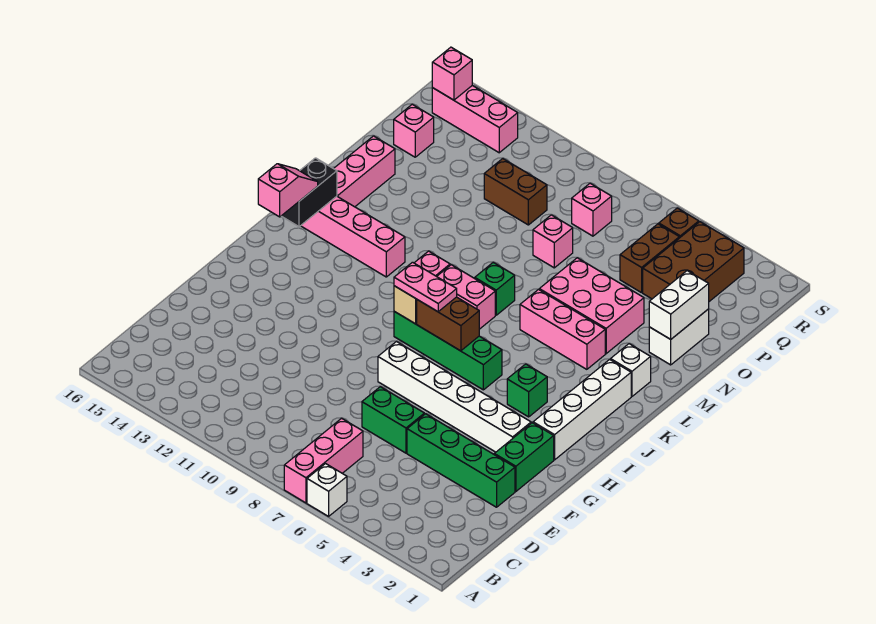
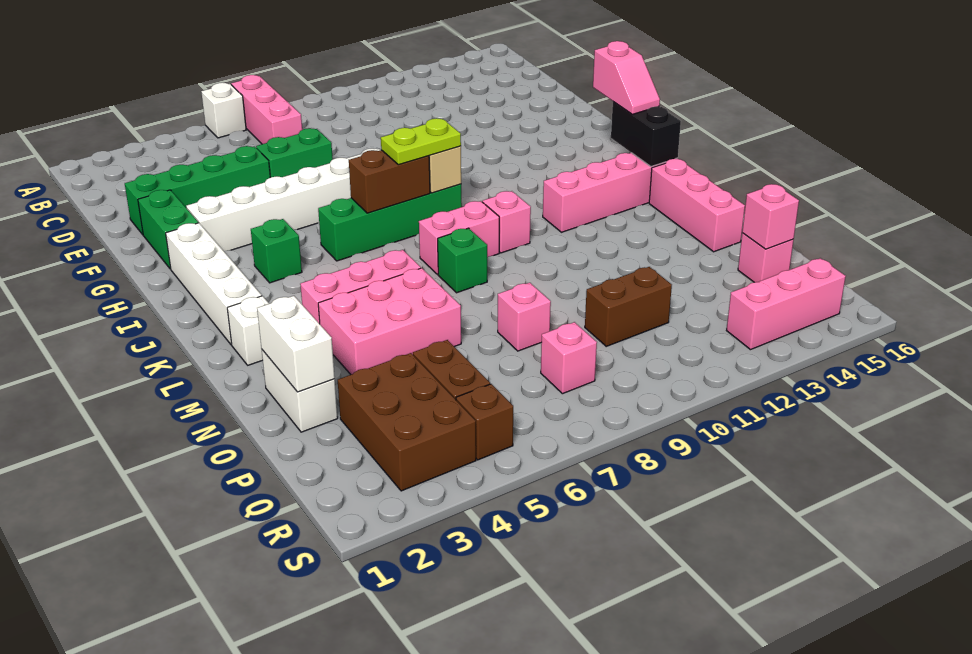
pink plate I8:I9 level 3 -> lime plate I8:I9 level 3
pink brick R15 level 2 -> pink brick P15 level 2

